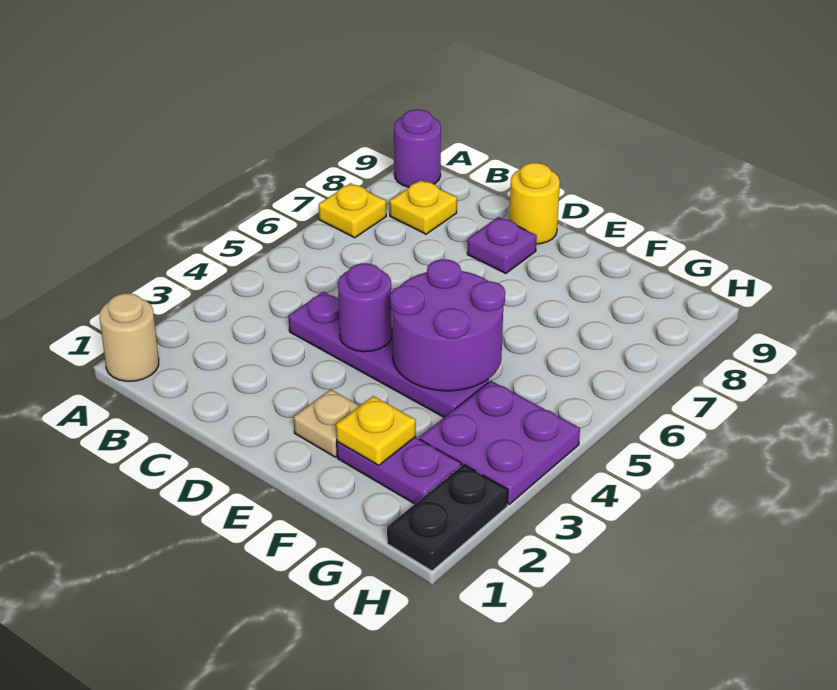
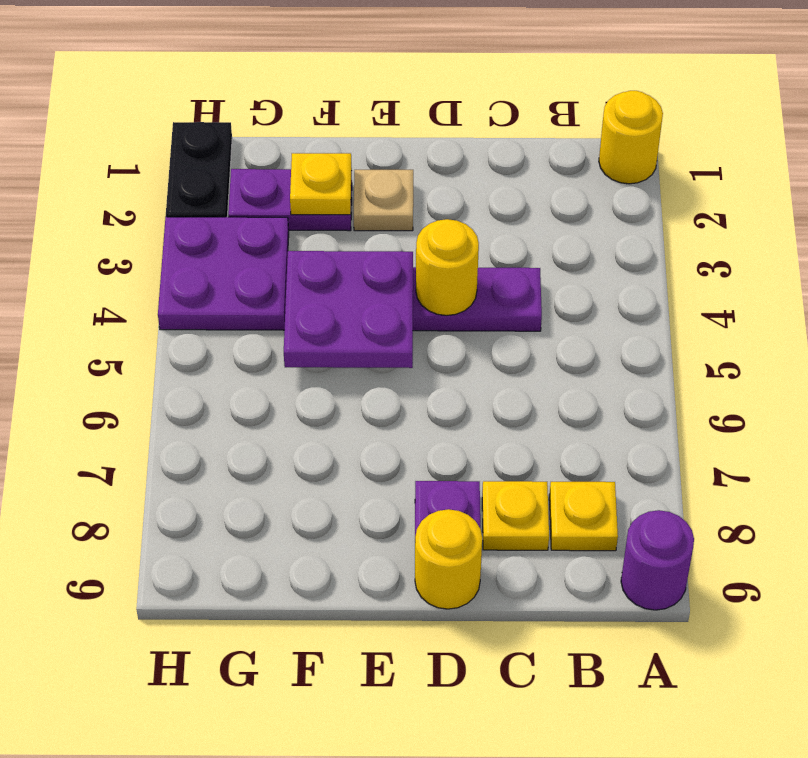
tan round brick A1 level 1 -> yellow round brick A1 level 1
yellow plate A7 level 1 -> yellow plate C8 level 1
purple round brick D4 level 2 -> yellow round brick D4 level 2
purple round brick E4:F5 level 2 -> purple plate E4:F5 level 2

